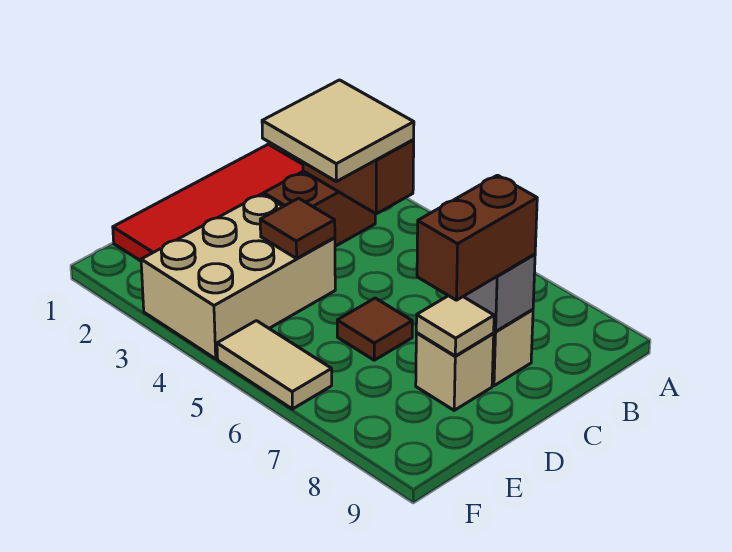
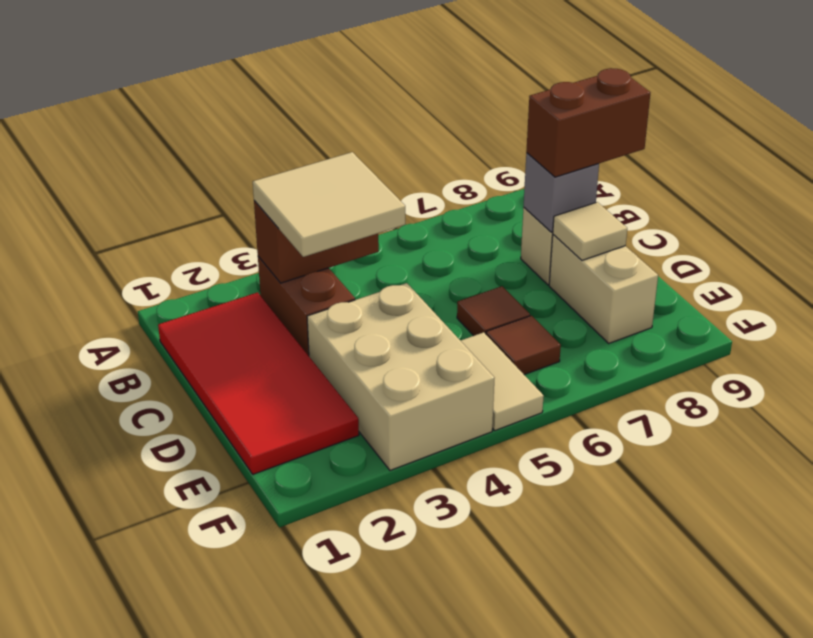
brown brick C8:D8 level 3 -> brown brick C8:C9 level 3
brown tile D4 level 2 -> brown tile E6 level 1
tan brick D8 level 1 -> tan brick D8:E8 level 1
tan tile F5:F6 level 1 -> tan tile E5:F5 level 1

